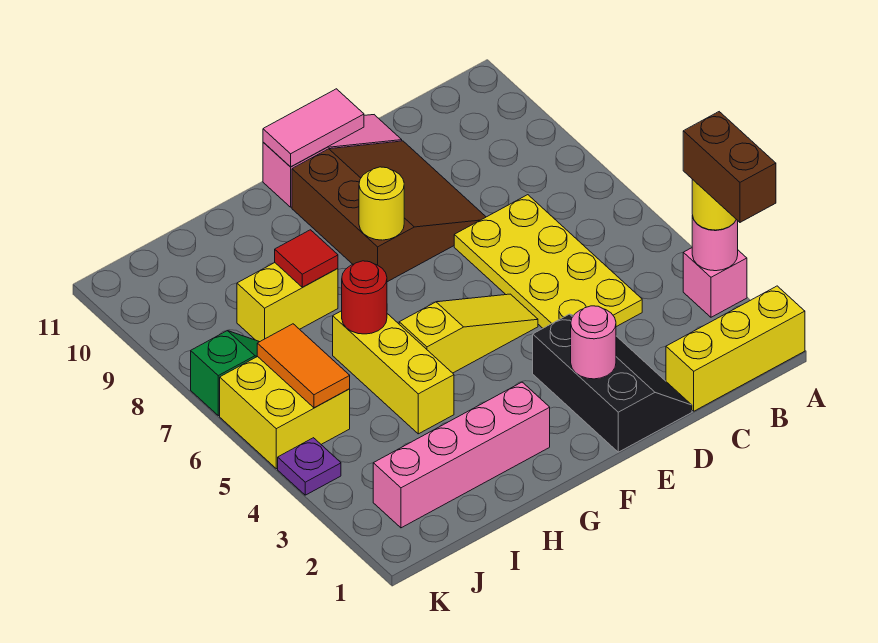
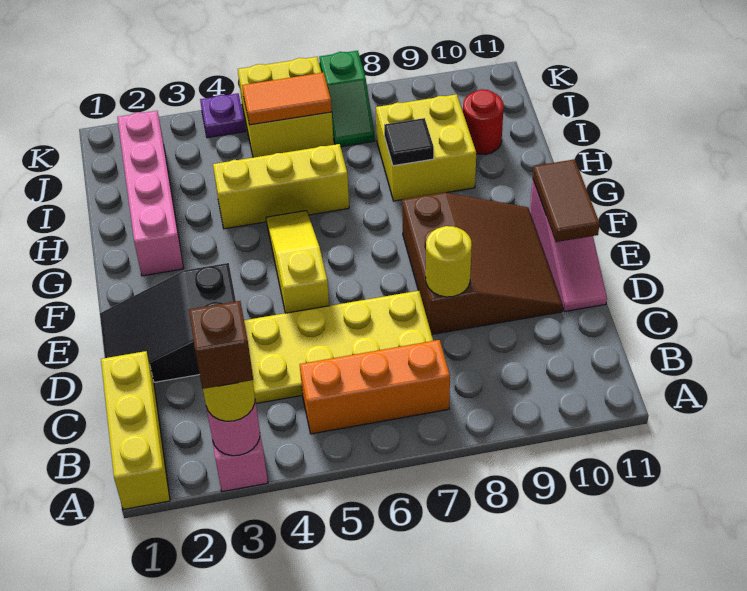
brown brick A2:A3 level 4 -> brown brick A3 level 4
none -> orange brick B5:B7 level 1
black slope D1:E3 level 1 top E -> black slope D1:E3 level 1 top 3
brown slope D8:F10 level 1 top F -> brown slope D8:F10 level 1 top 8
pink round brick E2 level 2 -> none
yellow slope E5:G5 level 1 top G -> yellow slope E5:G5 level 1 top E
pink tile E11:F11 level 2 -> brown tile E11:F11 level 2
yellow round brick F8 level 2 -> yellow round brick D8 level 2
red round brick H6 level 2 -> red round brick I10 level 1
yellow brick H8:I8 level 1 -> yellow brick H8:I9 level 1
red tile H8 level 2 -> black tile H8 level 2

